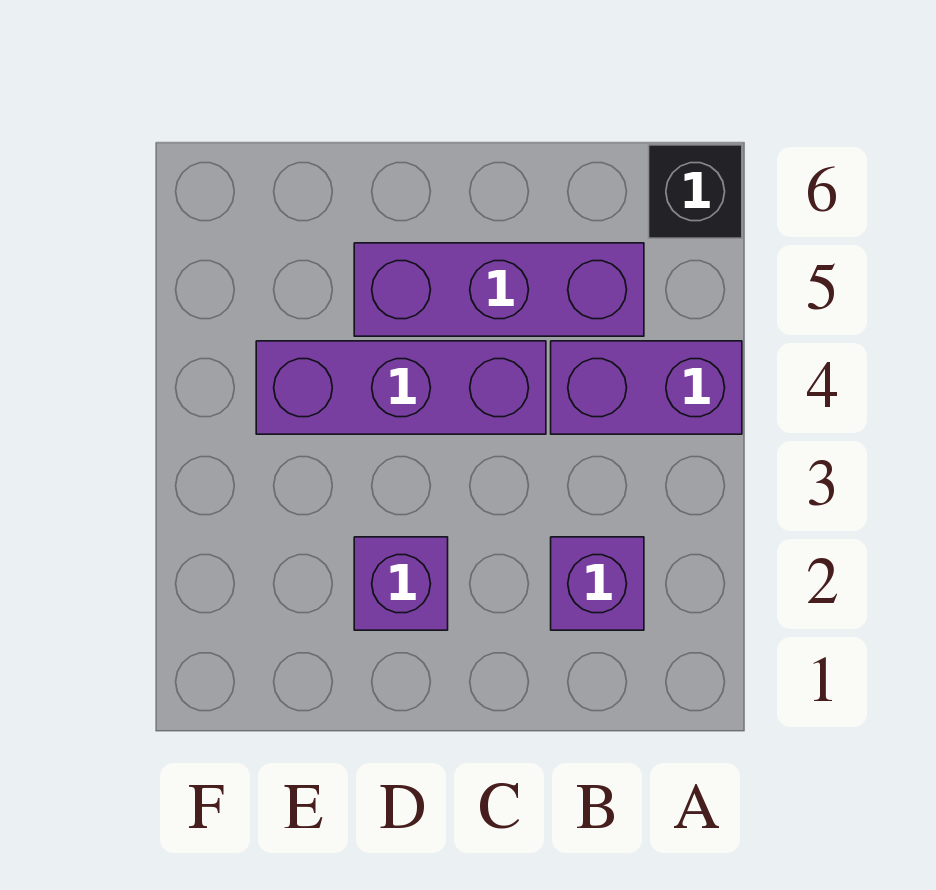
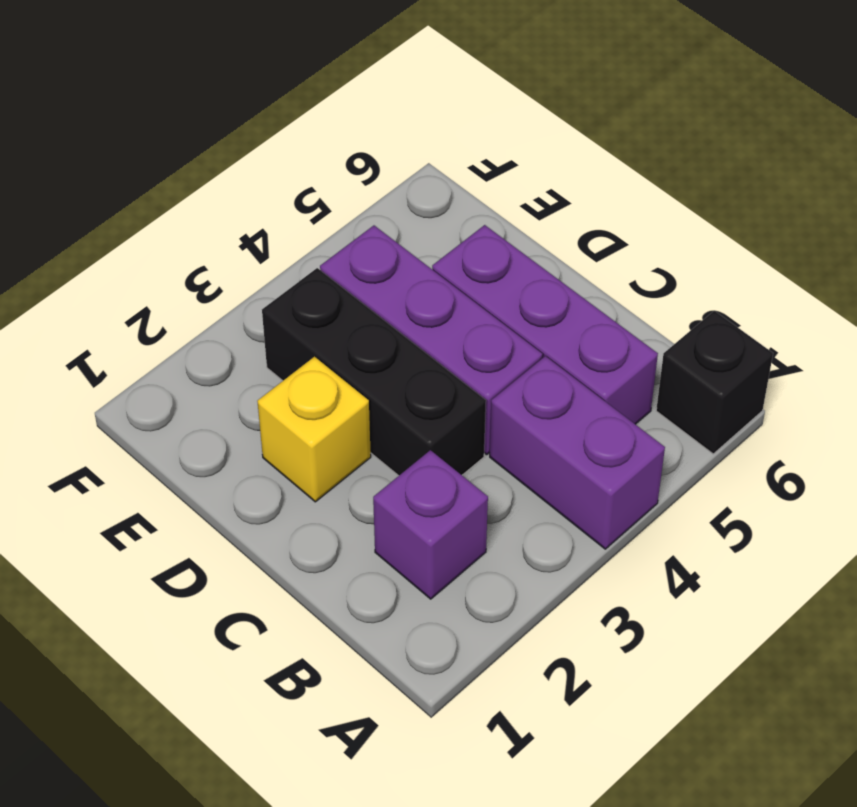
none -> black brick C3:E3 level 1
purple brick D2 level 1 -> yellow brick D2 level 1

